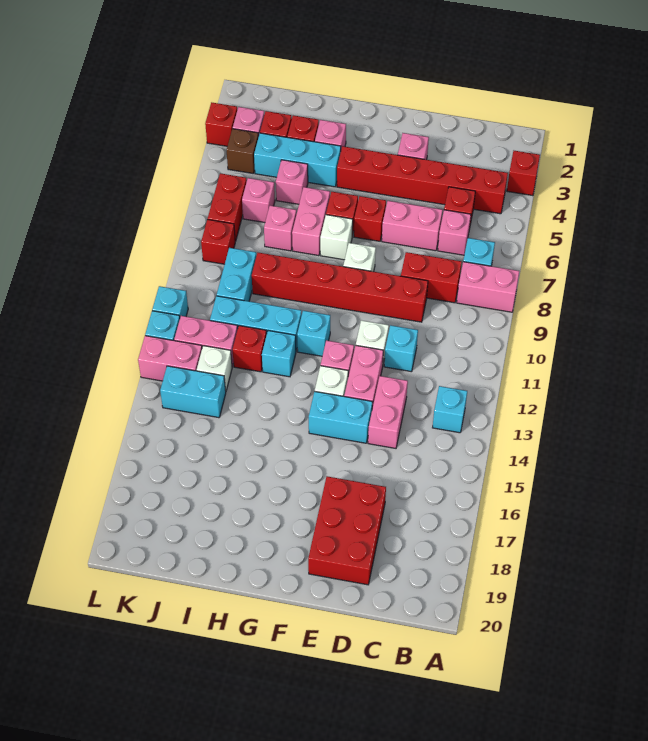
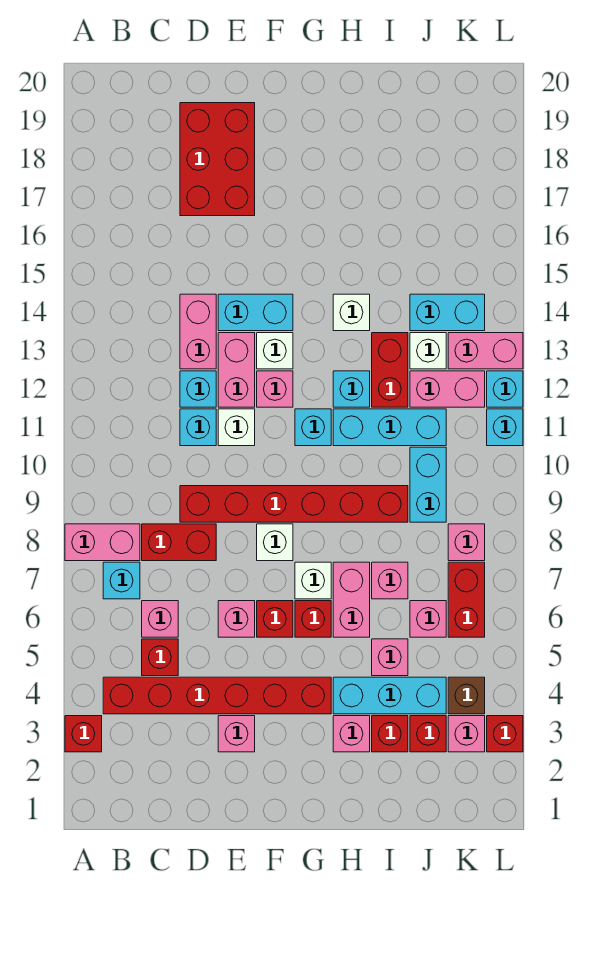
cyan brick B13 level 1 -> cyan brick D12 level 1
pink brick D6:E6 level 1 -> pink brick E6 level 1
none -> white brick H14 level 1
red brick I12 level 1 -> red brick I12:I13 level 1
red brick K8 level 1 -> pink brick K8 level 1

